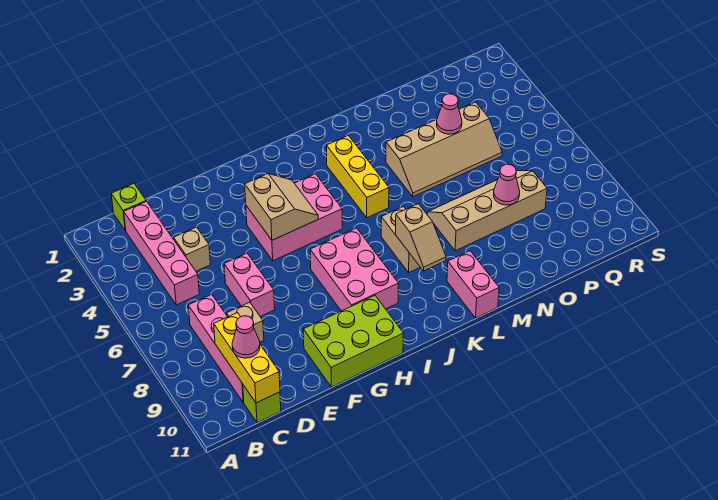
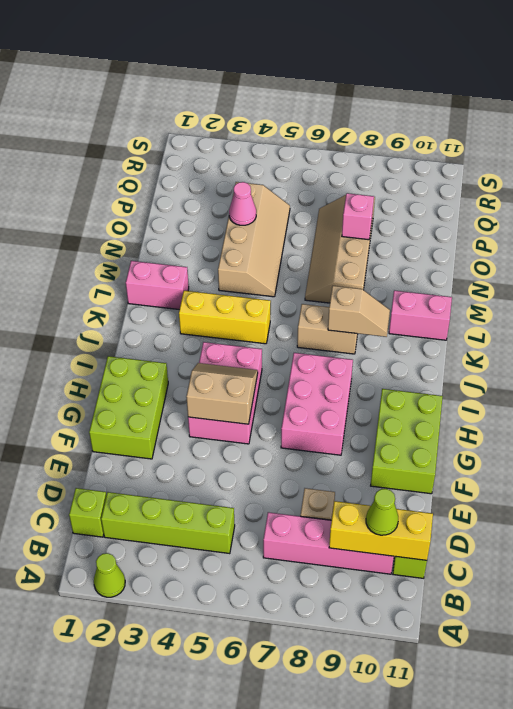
none -> lime cone A2 level 1
pink brick C2:C5 level 1 -> lime brick C2:C5 level 1
pink cone C10 level 3 -> lime cone C10 level 3
tan brick D4 level 1 -> none
pink brick E6:E7 level 1 -> pink brick L1:L2 level 1
none -> lime brick F1:H2 level 1
pink brick H7:I9 level 1 -> pink brick G7:I8 level 1
pink cone O8 level 2 -> pink brick O8 level 2

